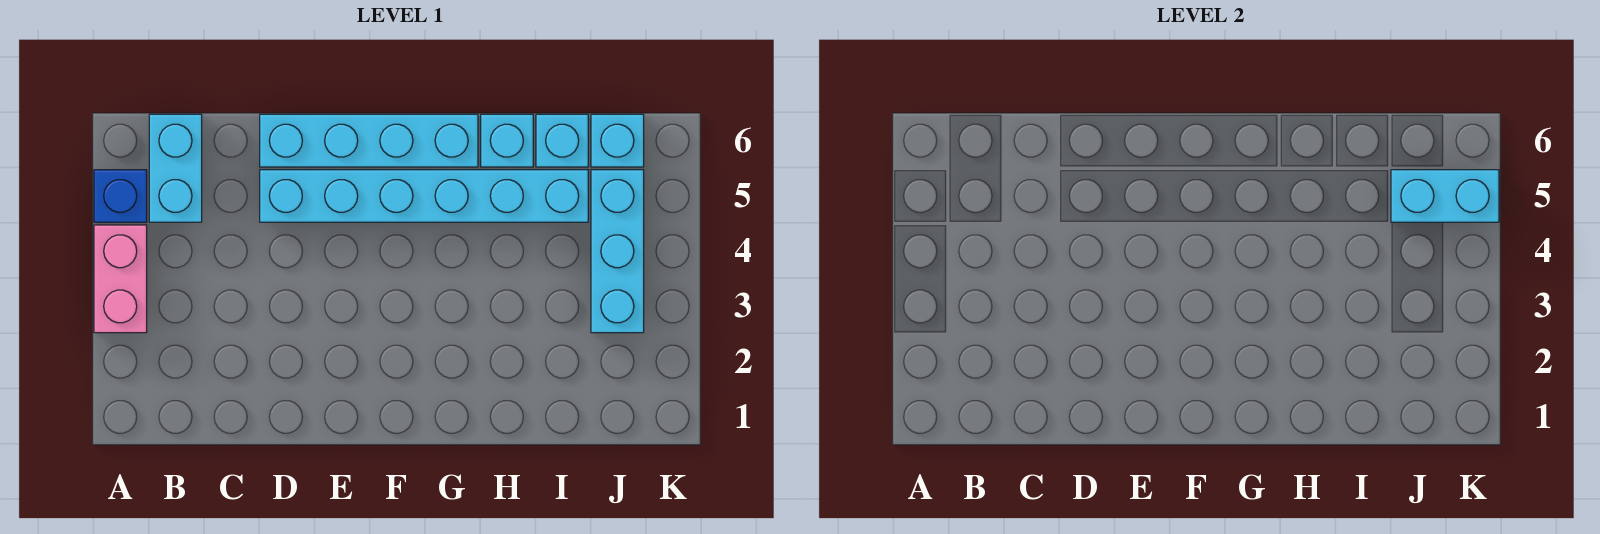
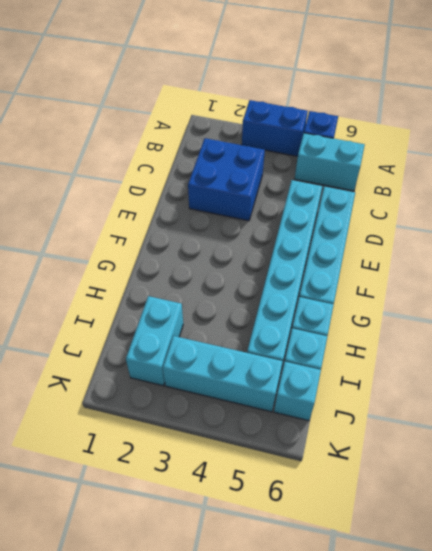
pink brick A3:A4 level 1 -> blue brick A3:A4 level 1
none -> blue brick C2:D3 level 1
cyan brick J5:K5 level 2 -> cyan brick I2:J2 level 1

